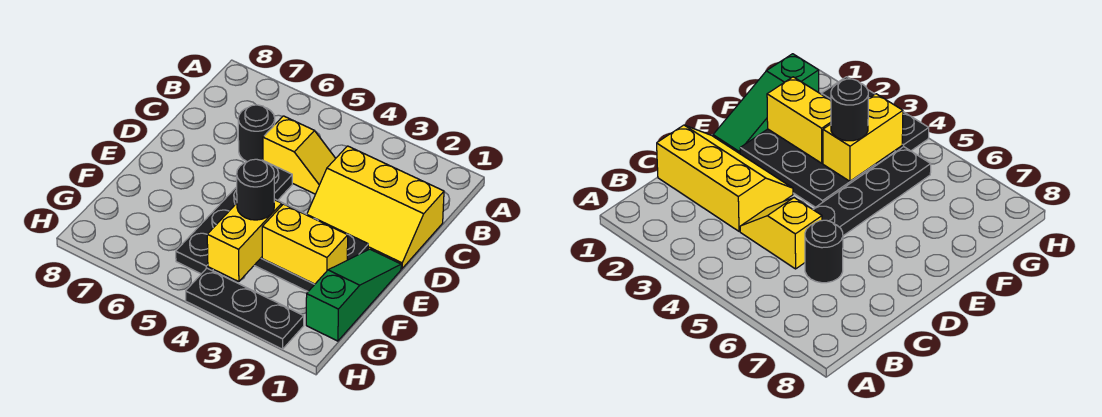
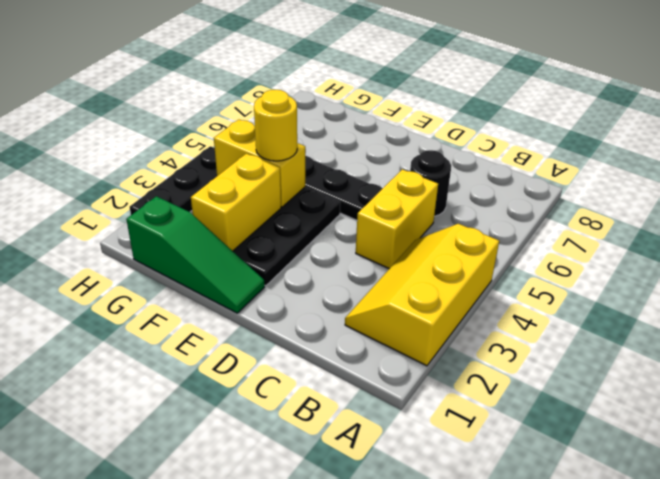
yellow slope C1:D3 level 1 top C -> yellow slope A2:B4 level 1 top A
yellow slope C4:C5 level 1 top 5 -> yellow brick C4:C5 level 1
black round brick F4 level 3 -> yellow round brick F4 level 3

